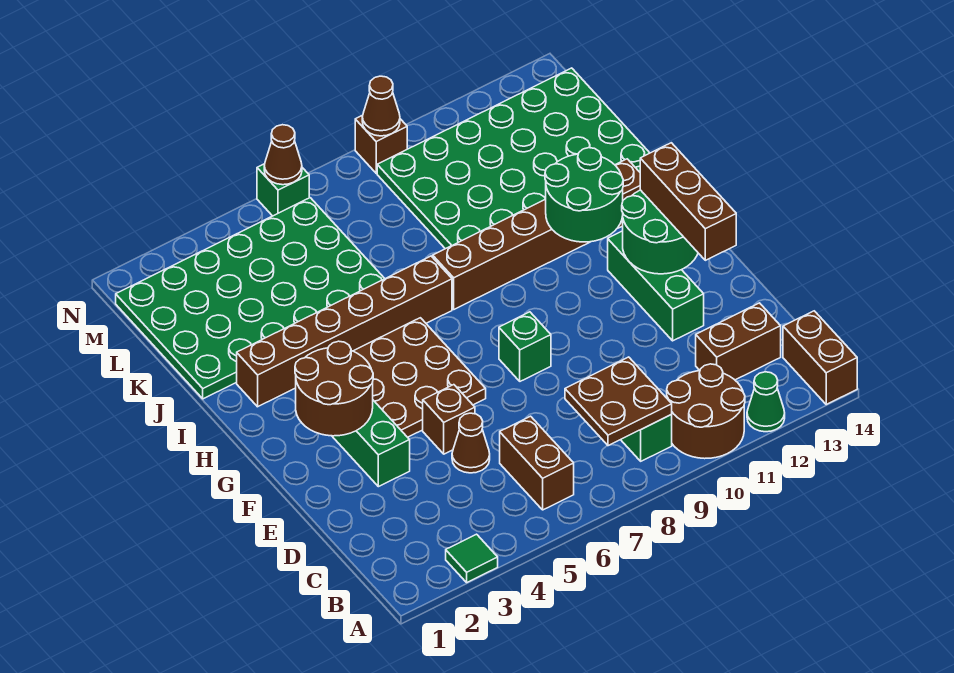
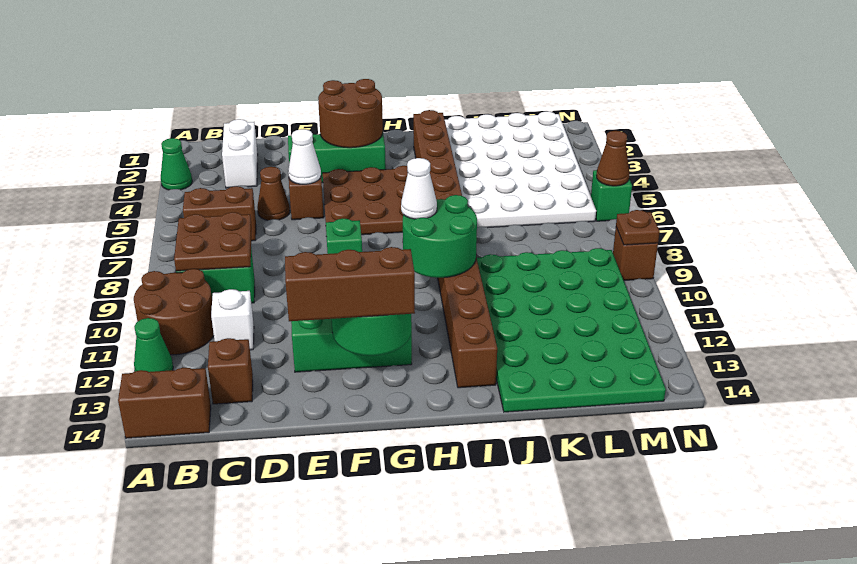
green tile A3 level 1 -> green cone A3 level 1
none -> white brick C2:C3 level 1
none -> white brick C11 level 1
brown brick C12:C13 level 1 -> brown brick C13 level 1
none -> white cone E5 level 2
none -> white cone H9 level 3
green round brick H11:I12 level 2 -> green round brick H9:I10 level 2
green plate J1:M6 level 1 -> white plate J1:M6 level 1
brown cone N9 level 2 -> brown plate N9 level 2

